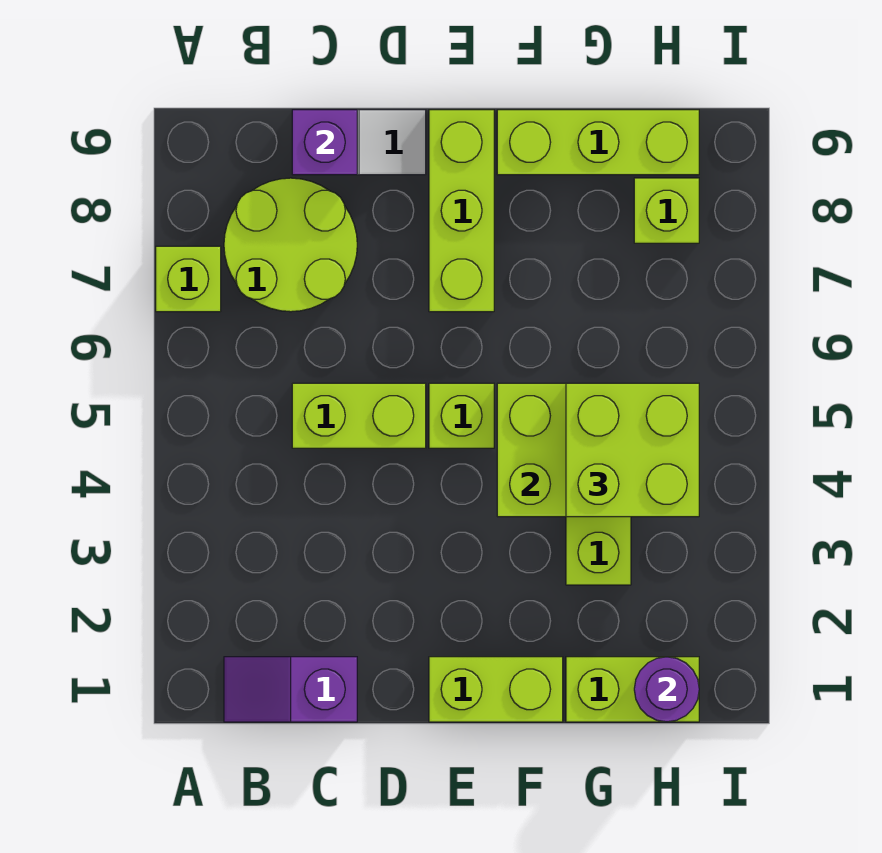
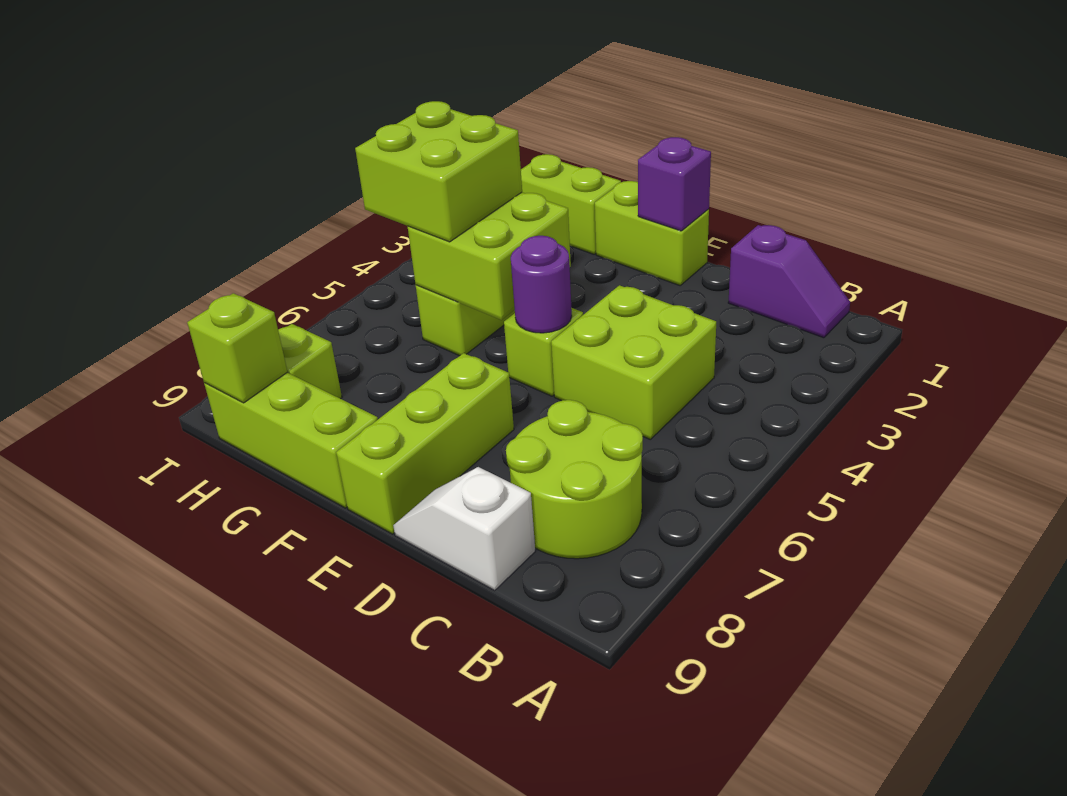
lime brick A7 level 1 -> lime brick H9 level 2
lime brick C5:D5 level 1 -> lime brick C4:D5 level 1
purple brick C9 level 2 -> purple brick E1 level 2
purple round brick H1 level 2 -> purple round brick E5 level 2

